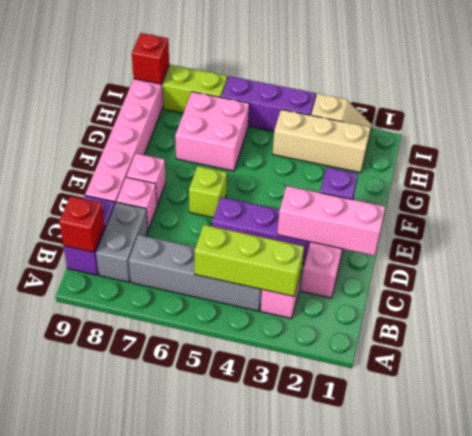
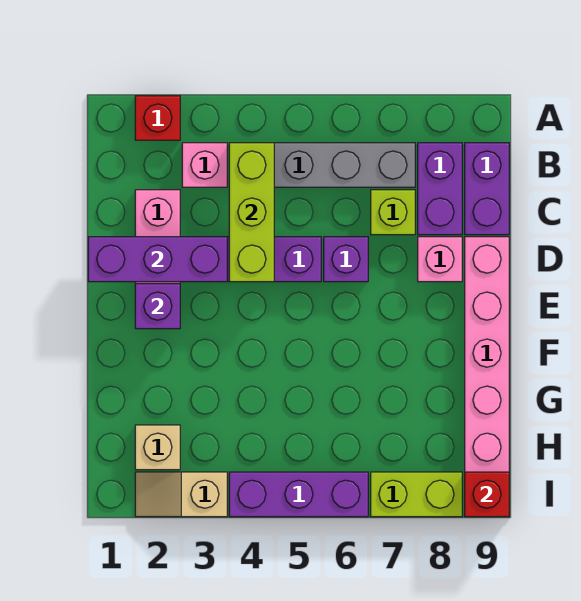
lime brick B3:B5 level 2 -> lime brick B4:D4 level 2
grey brick B8:C8 level 1 -> purple brick B8:C8 level 1
red brick B9 level 2 -> red brick A2 level 1
pink brick D1:D3 level 2 -> purple brick D1:D3 level 2
none -> purple brick D6 level 1
lime brick E6 level 1 -> lime brick C7 level 1
pink brick E8 level 1 -> none
pink brick G6:H7 level 1 -> none
tan brick H2:H4 level 1 -> tan brick H2 level 1

